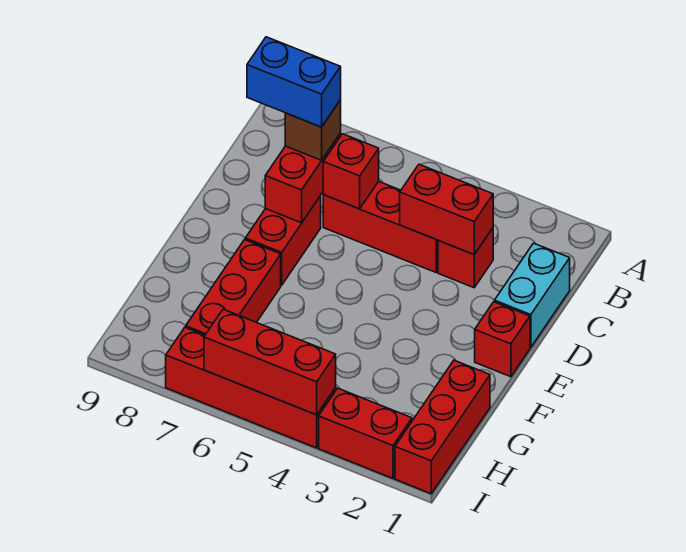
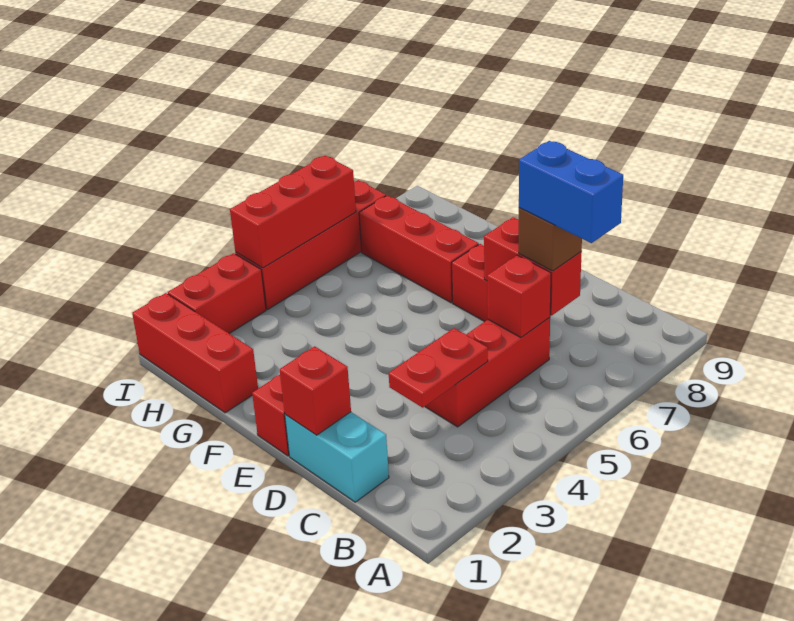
red brick C3 level 1 -> red brick D1 level 2
red brick C3:C4 level 2 -> red plate C3:C4 level 2
blue brick C7:C8 level 4 -> blue brick B7:C7 level 4

